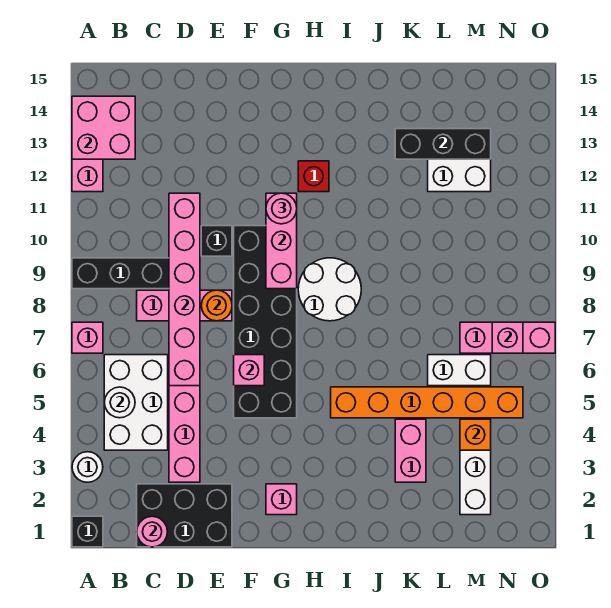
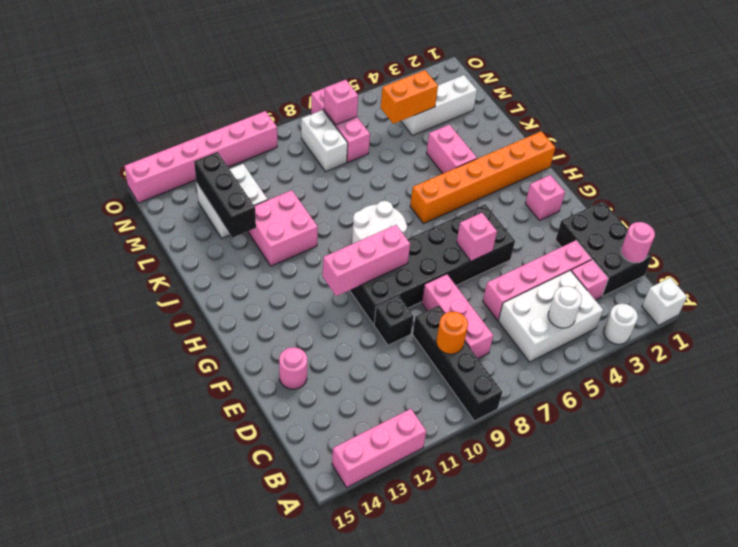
black brick A1 level 1 -> white brick A1 level 1
pink brick A7 level 1 -> pink brick C3 level 1
pink brick A13:B14 level 2 -> pink brick J11:K12 level 1
pink brick D6:D11 level 2 -> pink brick O10:O15 level 1
orange round brick E8 level 2 -> orange round brick C9 level 2
pink round brick G11 level 3 -> pink round brick E14 level 1
red brick H12 level 1 -> none
orange brick I5:N5 level 1 -> orange brick I1:I6 level 1
pink brick K3:K4 level 1 -> pink brick J4:K4 level 1
white brick L6:M6 level 1 -> white brick M8:N8 level 1
orange brick M4 level 2 -> orange brick M4:M5 level 2

